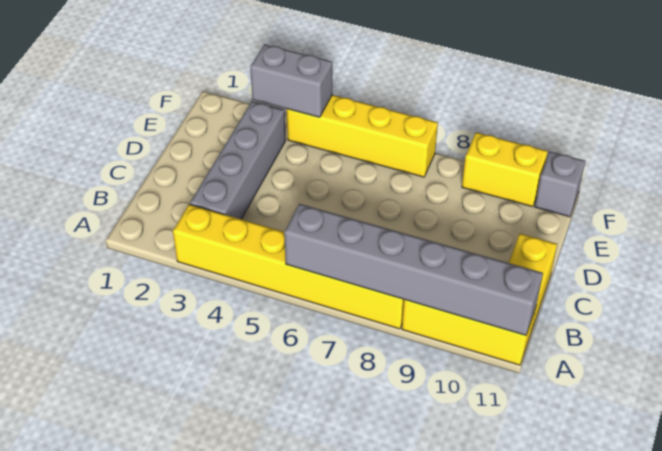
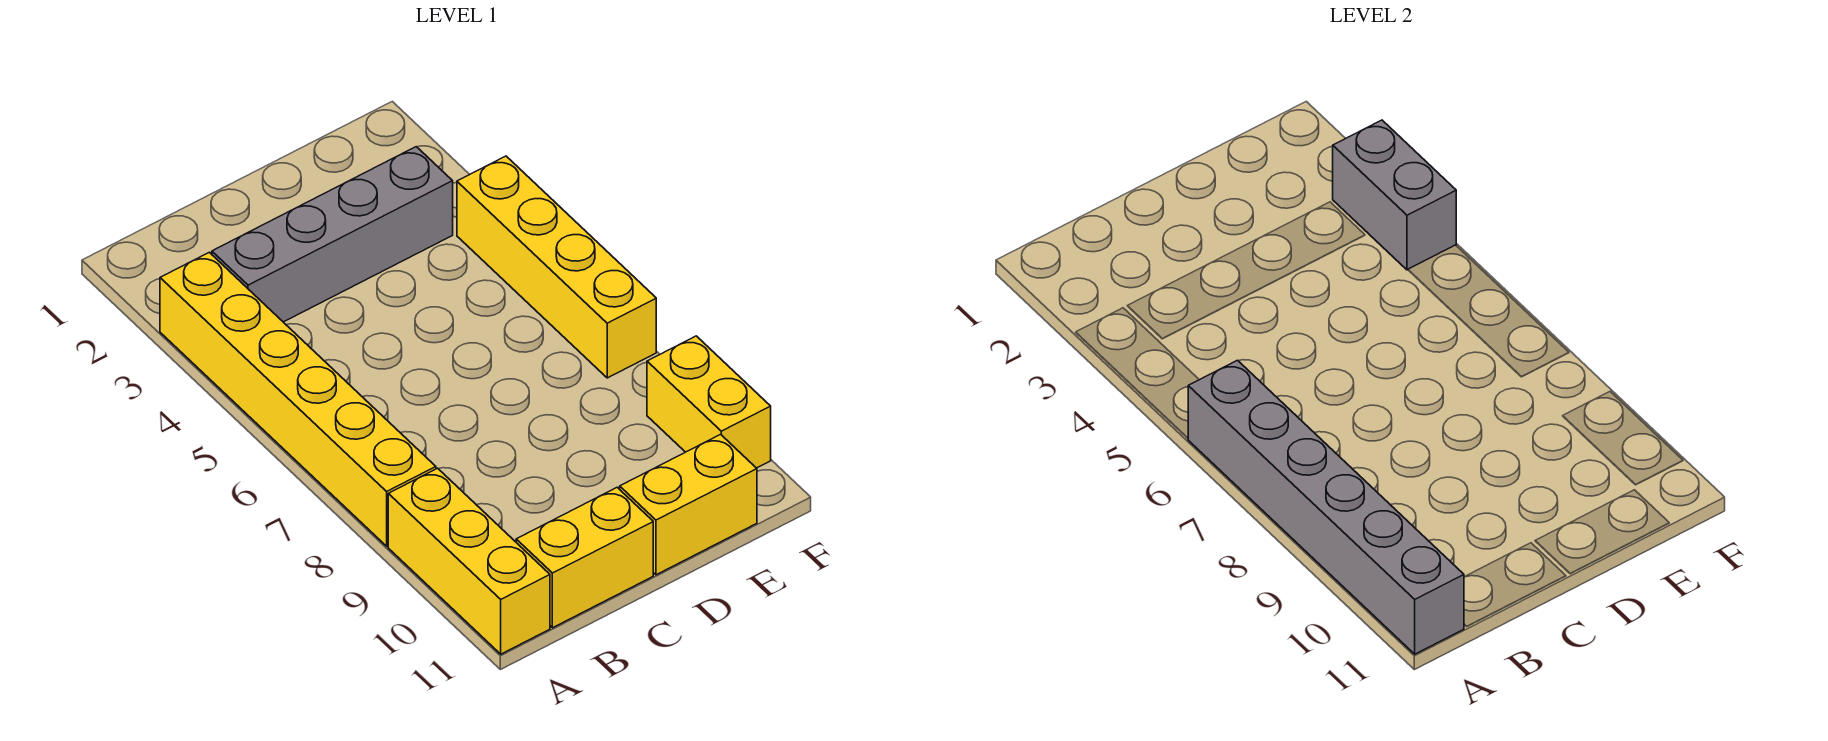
none -> yellow brick D11:E11 level 1
grey brick F11 level 1 -> none

